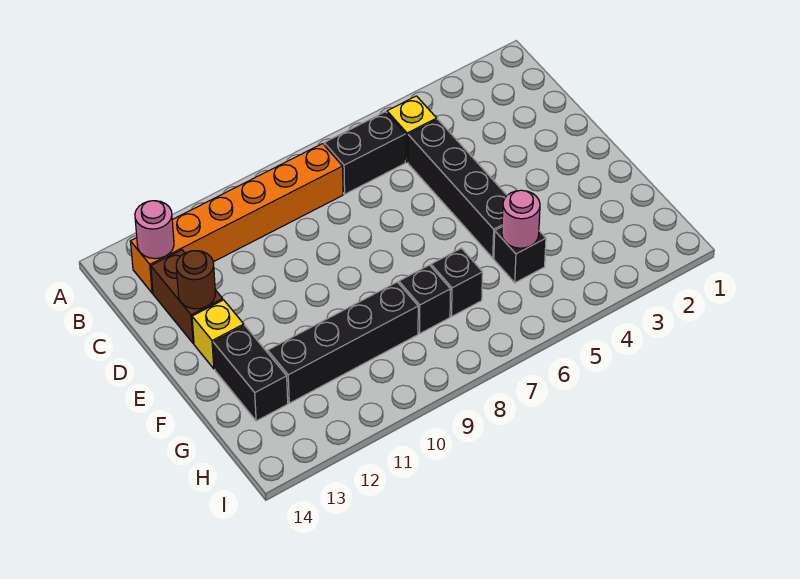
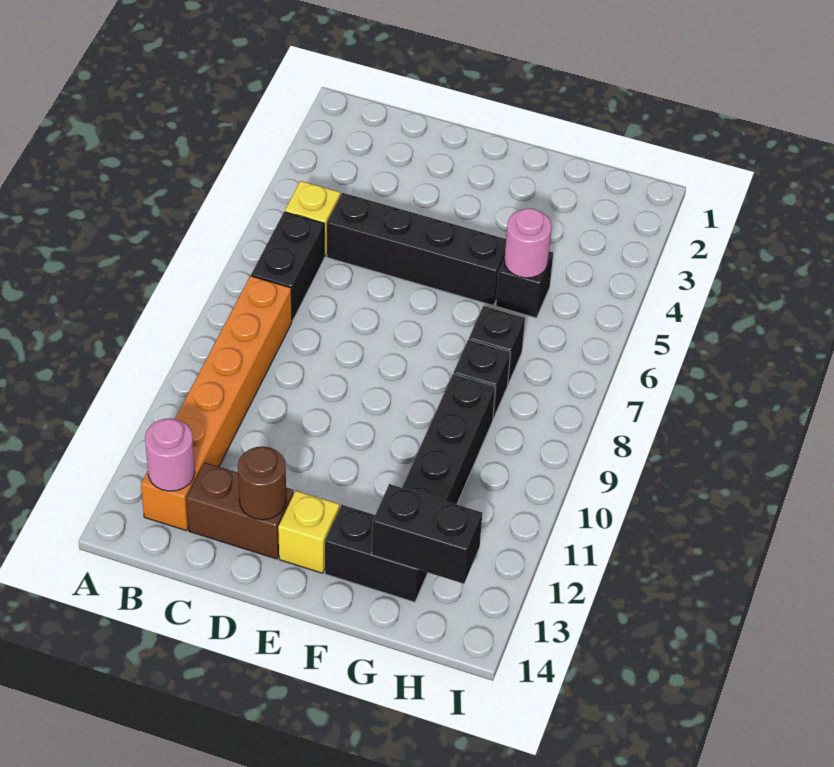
none -> black brick G13:H13 level 2

